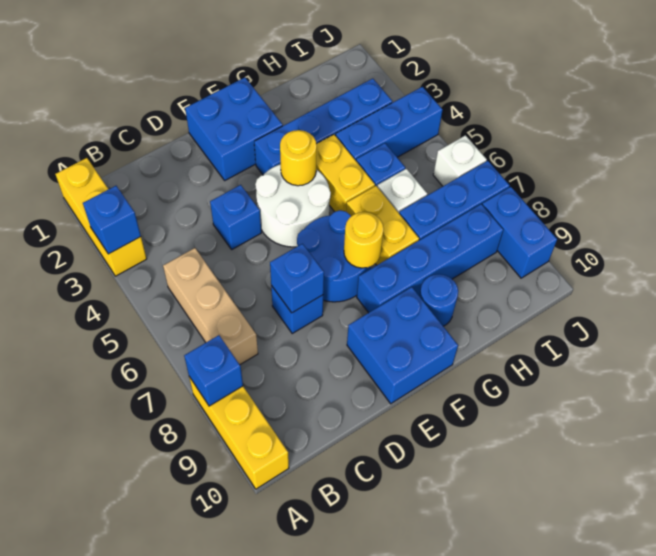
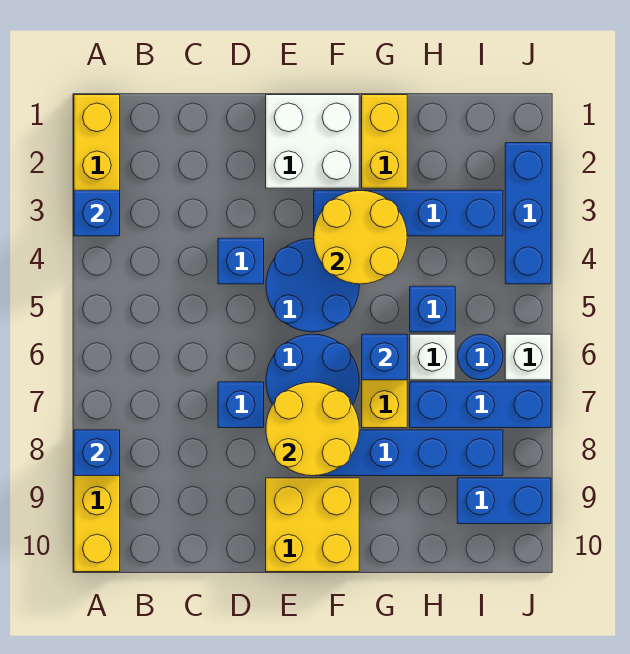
tan brick B5:B7 level 1 -> none
blue brick D7 level 2 -> blue brick G6 level 2
blue brick E1:F2 level 1 -> white brick E1:F2 level 1
white round brick E4:F5 level 1 -> blue round brick E4:F5 level 1
blue brick E9:F10 level 1 -> yellow brick E9:F10 level 1
yellow round brick F4 level 2 -> yellow round brick F3:G4 level 2
yellow round brick F7 level 2 -> yellow round brick E7:F8 level 2
yellow brick G4:G5 level 1 -> yellow brick G1:G2 level 1
blue round brick G9 level 1 -> blue round brick I6 level 1
blue brick H4:J4 level 1 -> blue brick J2:J4 level 1
blue brick J8:J9 level 1 -> blue brick I9:J9 level 1

